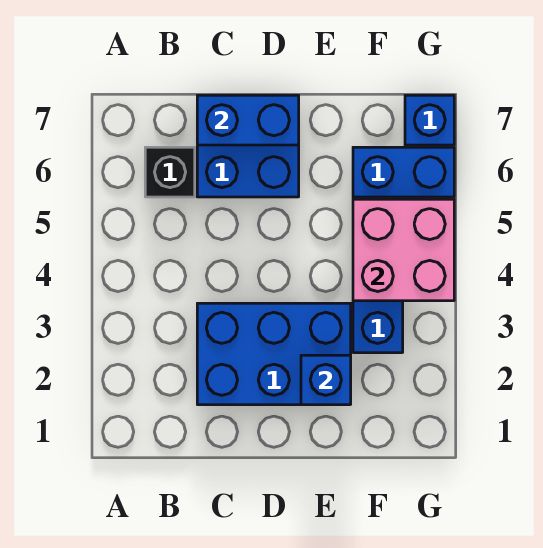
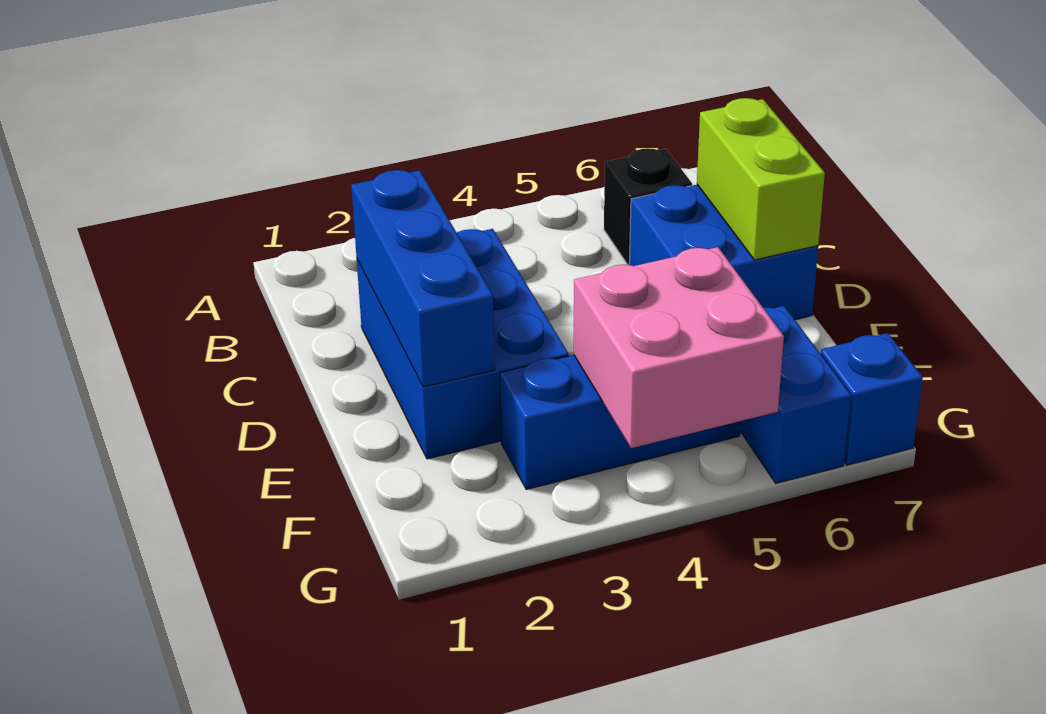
blue brick C7:D7 level 2 -> lime brick C7:D7 level 2
blue brick E2 level 2 -> blue brick C2:E2 level 2

